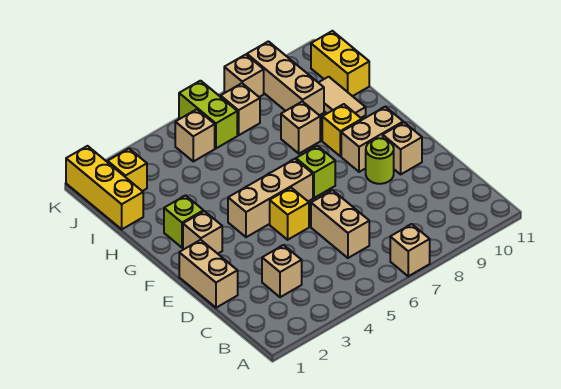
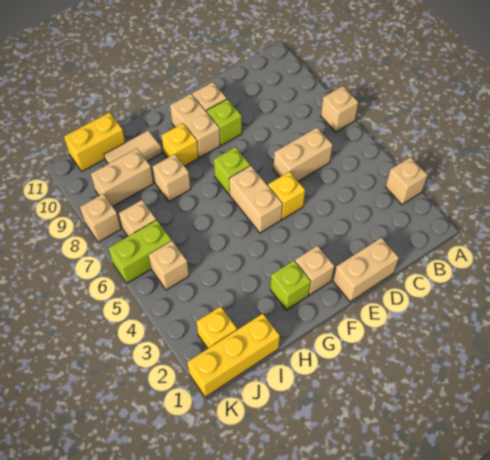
tan brick C3 level 1 -> tan brick A3 level 1
lime round brick E9 level 1 -> lime brick E9 level 1
tan brick F4:F6 level 1 -> tan brick F5:F6 level 1
tan brick I9:K9 level 1 -> tan brick I9:J9 level 1

